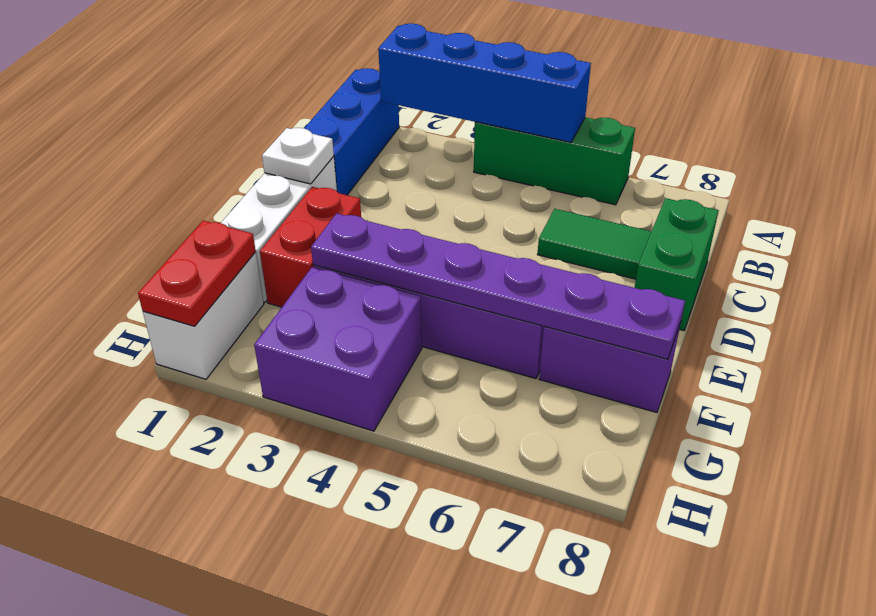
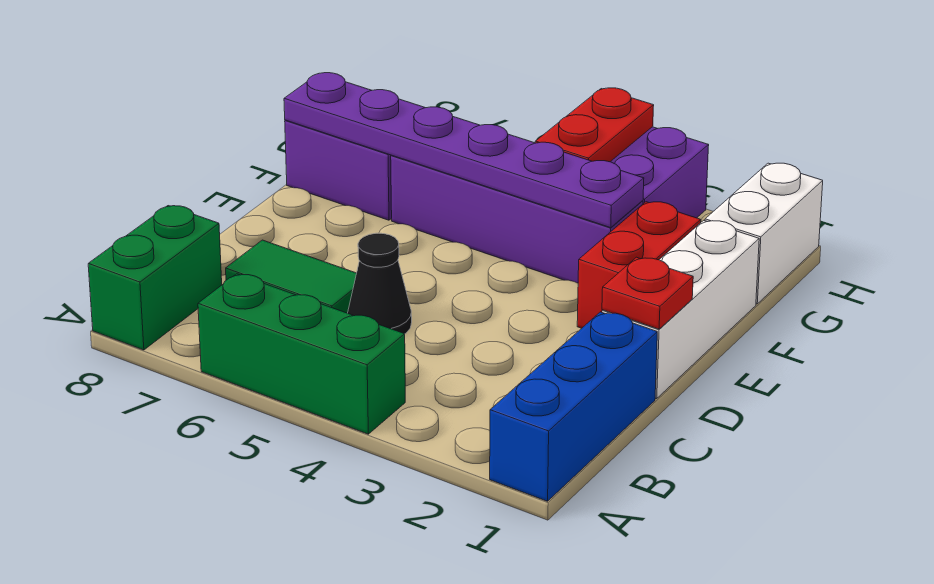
blue brick A2:A5 level 2 -> none
none -> black cone C5 level 1
green brick C8:D8 level 1 -> green brick A8:B8 level 1
white plate D1 level 2 -> red plate D1 level 2
red plate G1:H1 level 2 -> red plate G4:H4 level 2

